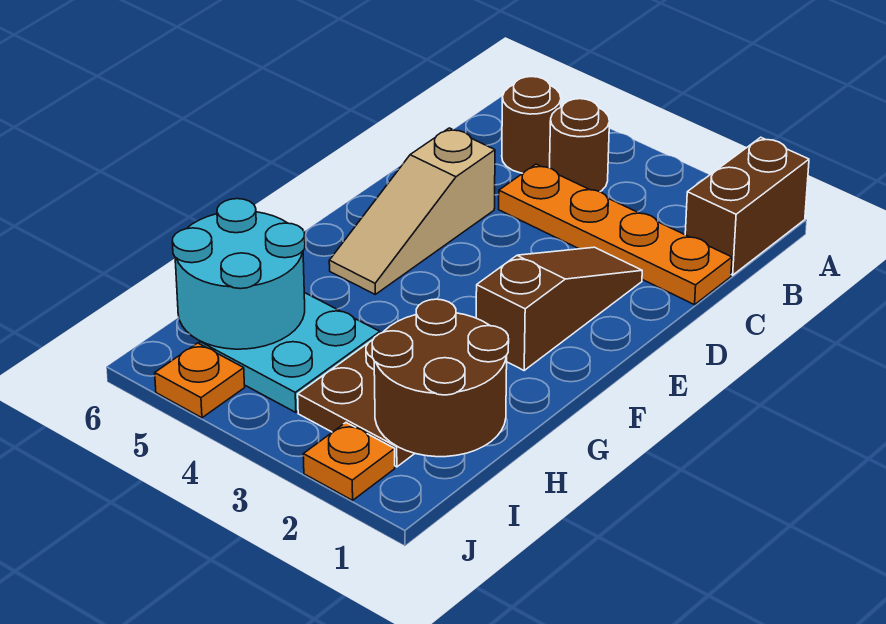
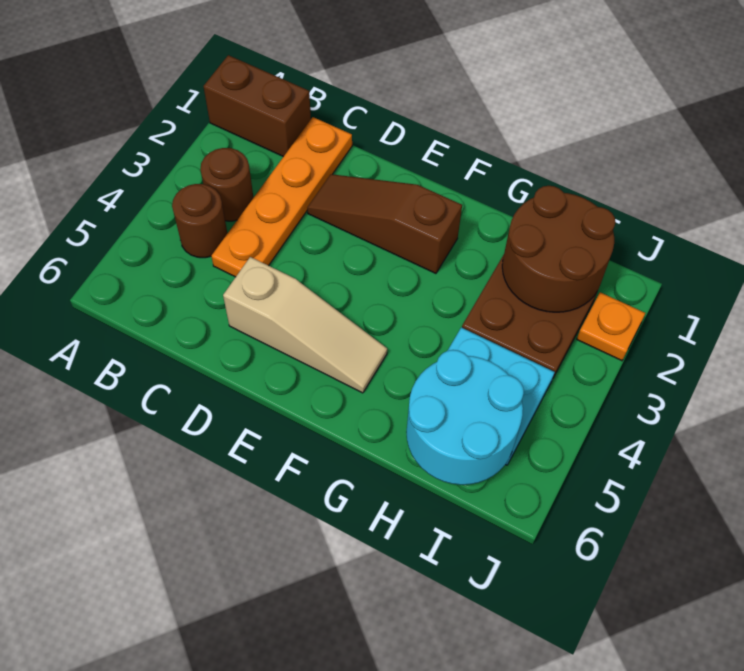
brown round brick B5 level 1 -> brown round brick B3 level 1
orange plate J5 level 1 -> none

